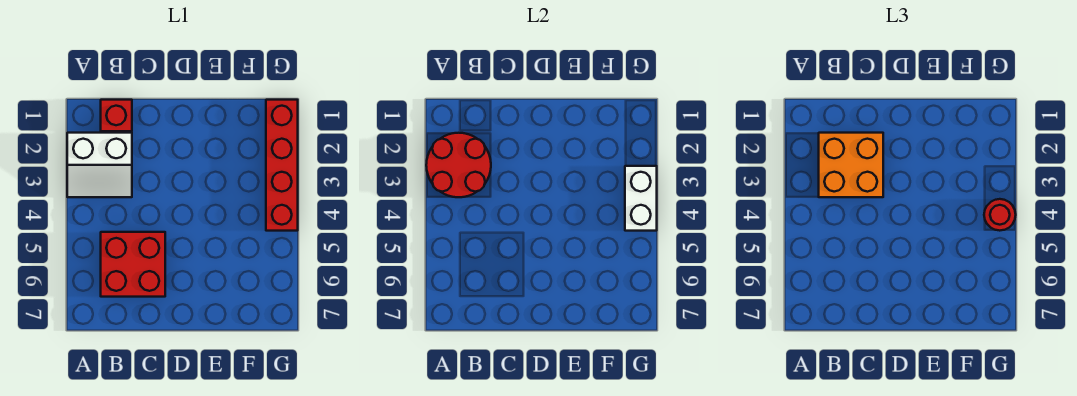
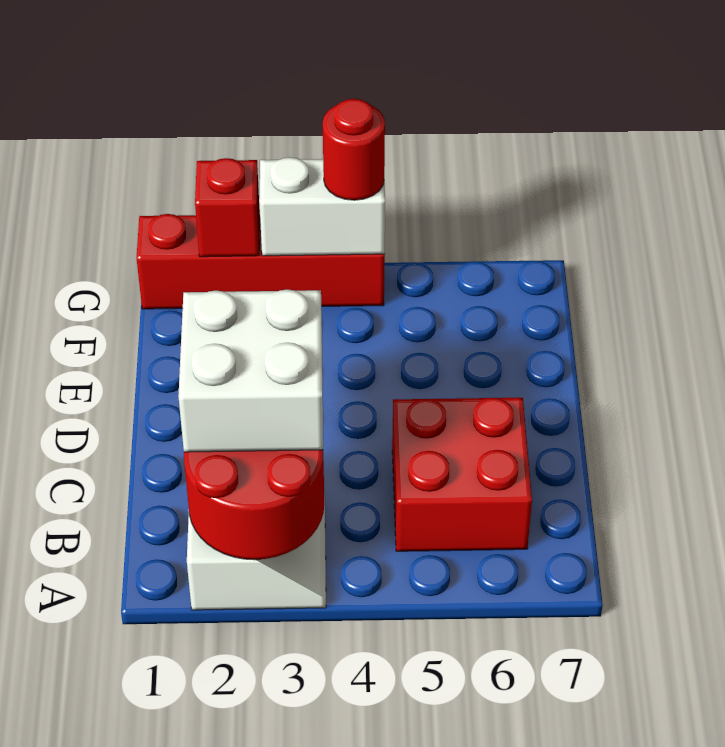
red brick B1 level 1 -> red brick G2 level 2
orange brick B2:C3 level 3 -> white brick B2:C3 level 3

